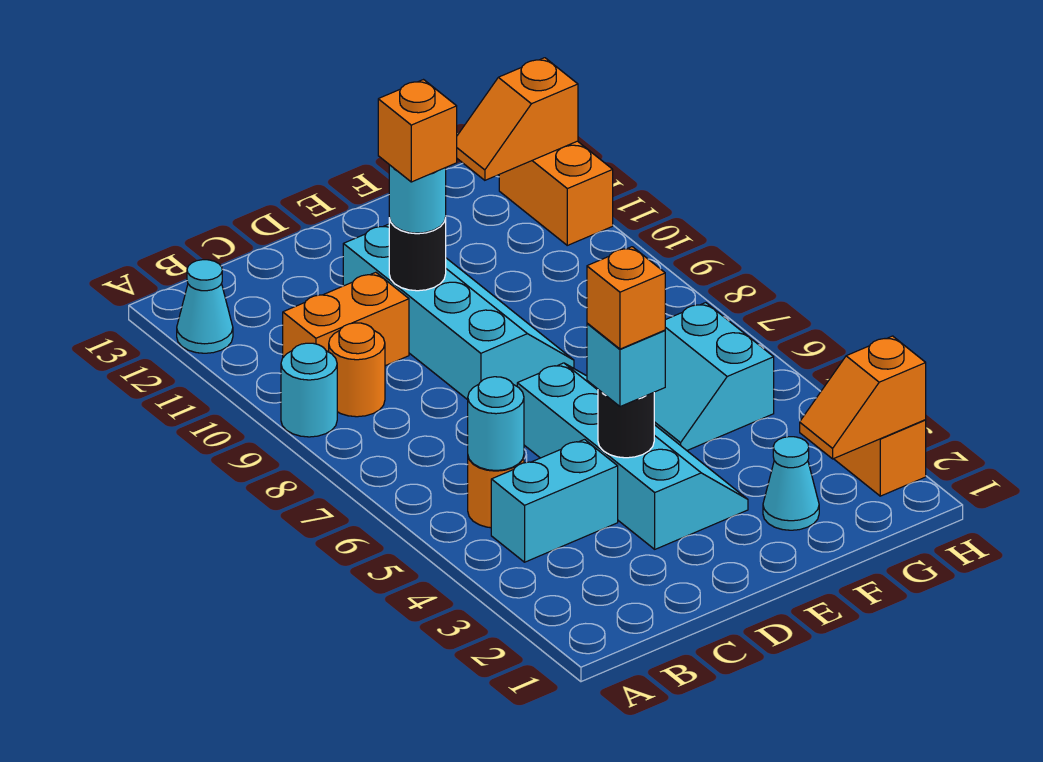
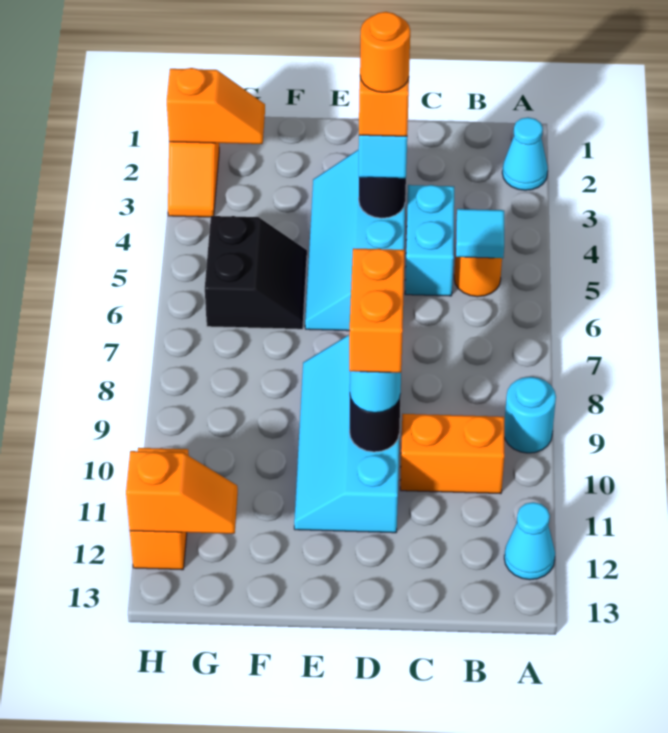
cyan brick B4:C4 level 1 -> cyan brick C4:C5 level 1
cyan round brick B5 level 2 -> cyan tile B5 level 2
orange round brick B9 level 1 -> orange round brick D4 level 5
orange brick D10 level 4 -> orange brick D9:D10 level 4
cyan cone F2 level 1 -> cyan cone A2 level 1
cyan slope F5:G6 level 1 top G -> black slope F5:G6 level 1 top G

